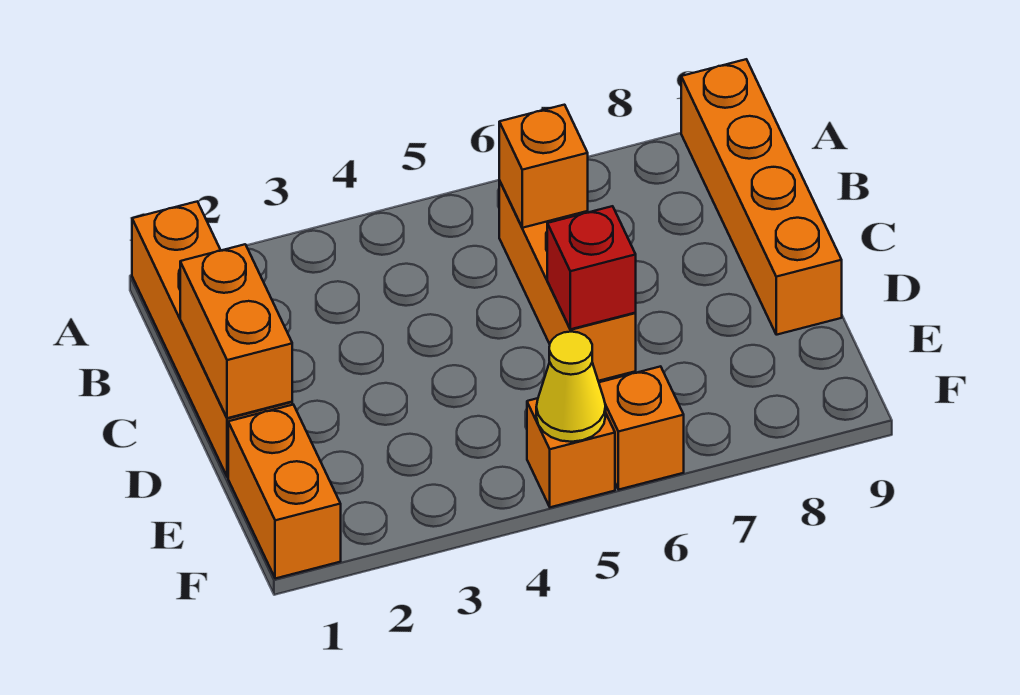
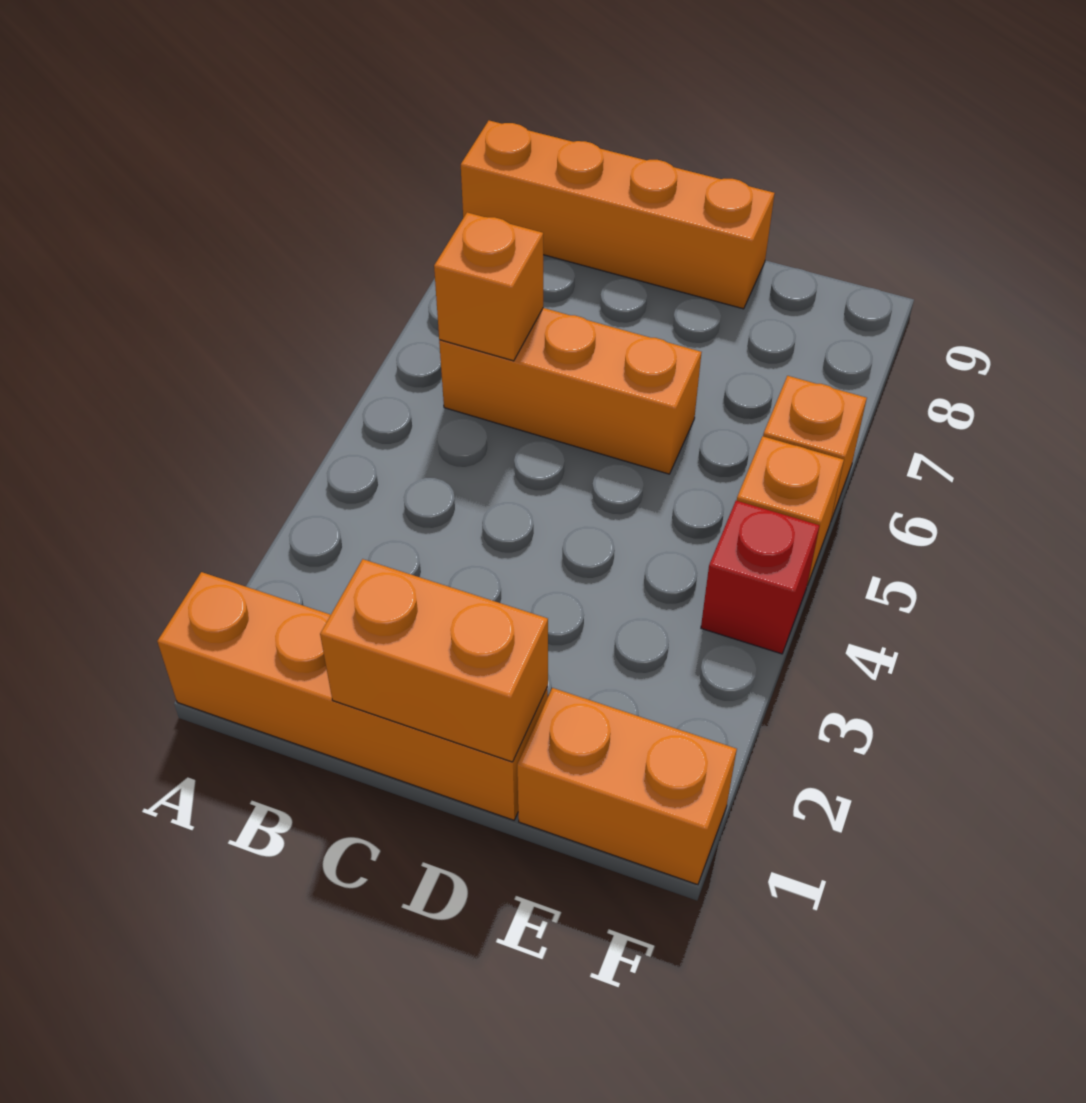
red brick D6 level 2 -> red brick F4 level 1
yellow cone F5 level 2 -> none

